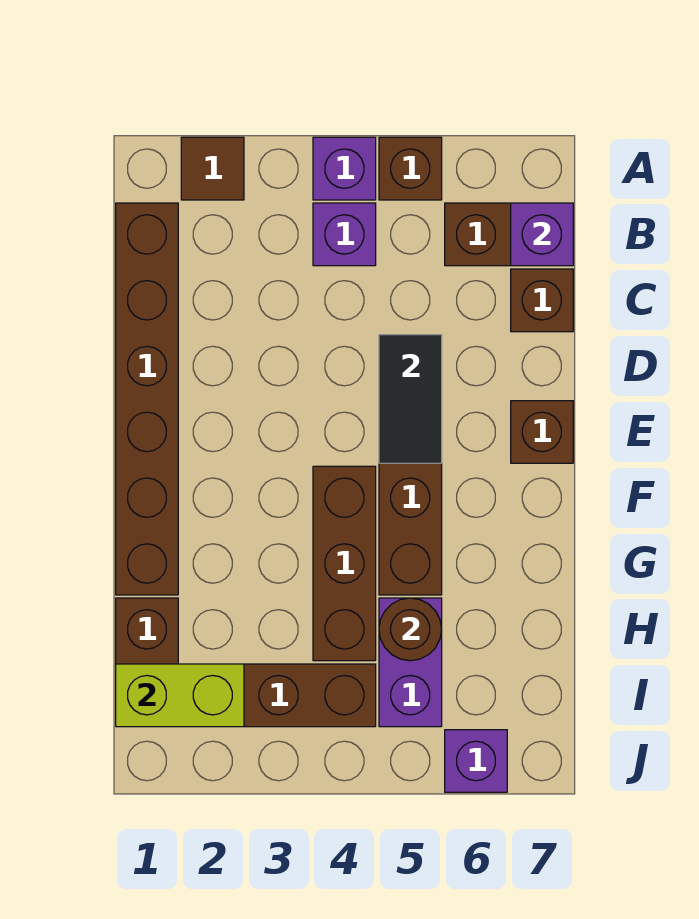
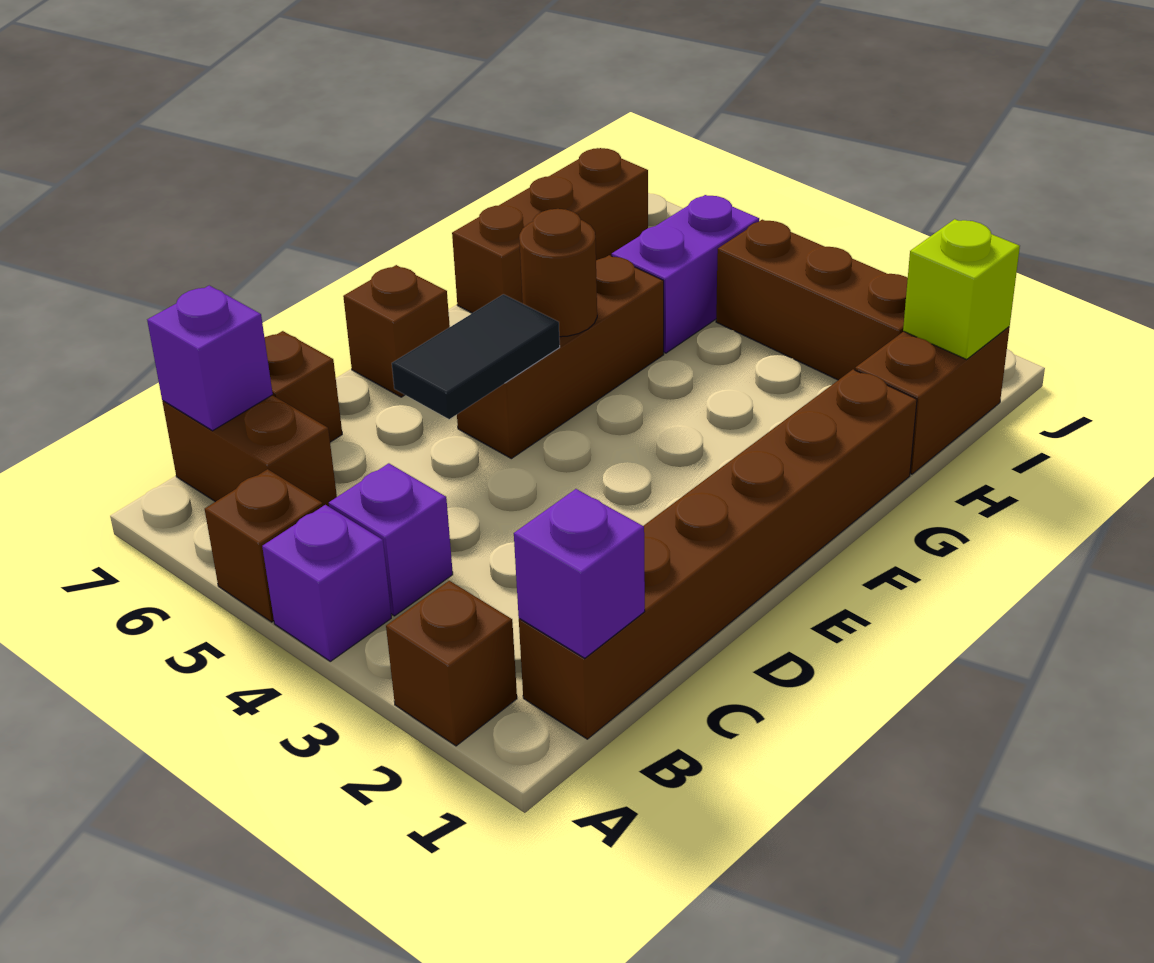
brown tile A2 level 1 -> brown brick A2 level 1
brown brick F4:H4 level 1 -> brown brick G7:I7 level 1
brown round brick H5 level 2 -> brown round brick F5 level 2
lime brick I1:I2 level 2 -> lime brick I1 level 2
purple brick J6 level 1 -> purple brick B1 level 2

